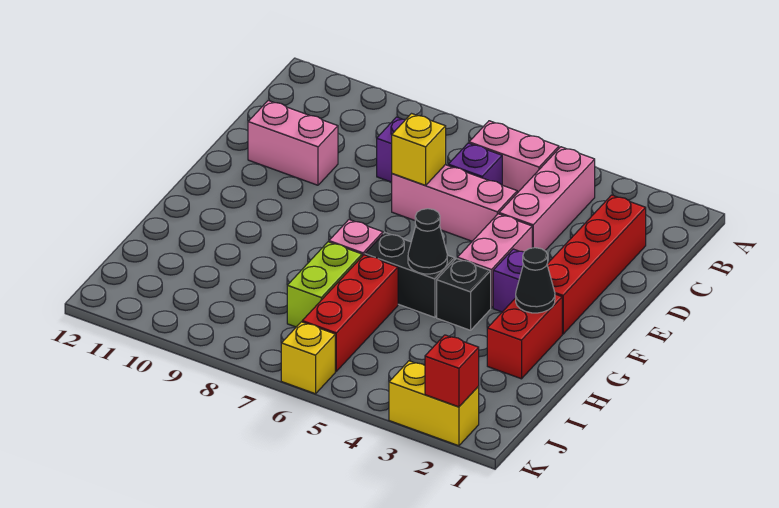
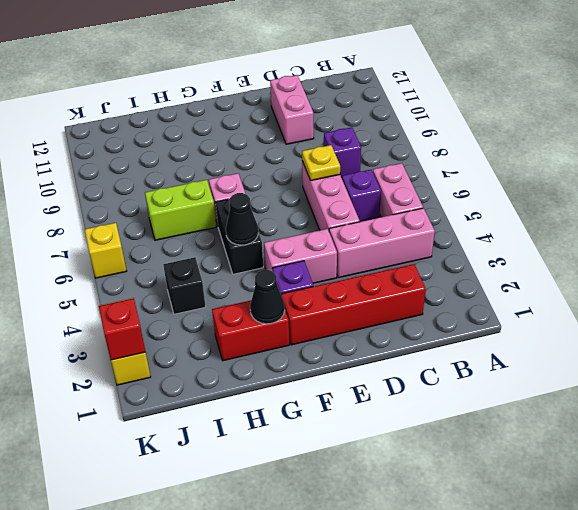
yellow brick D7 level 2 -> yellow plate D7 level 2
black brick G4 level 1 -> black brick I4 level 1
red brick H6:J6 level 1 -> none

